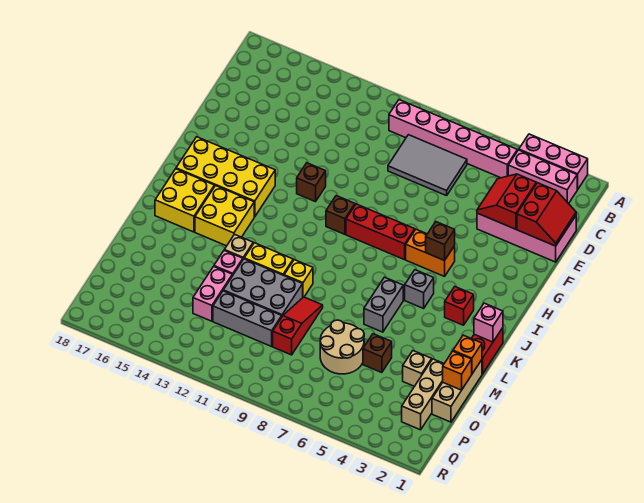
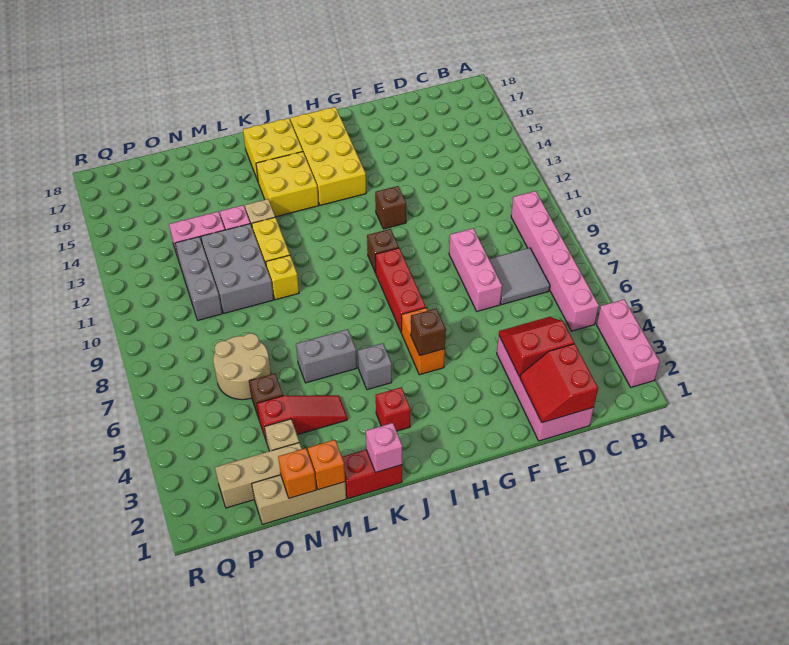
pink brick B2:B4 level 1 -> pink brick E7:E9 level 1
grey tile C7:D9 level 1 -> grey tile C7:D8 level 1
red slope D1:E2 level 2 top 2 -> red slope D1:E2 level 2 top D
red slope M9:O9 level 1 top O -> red slope L4:N4 level 1 top N

